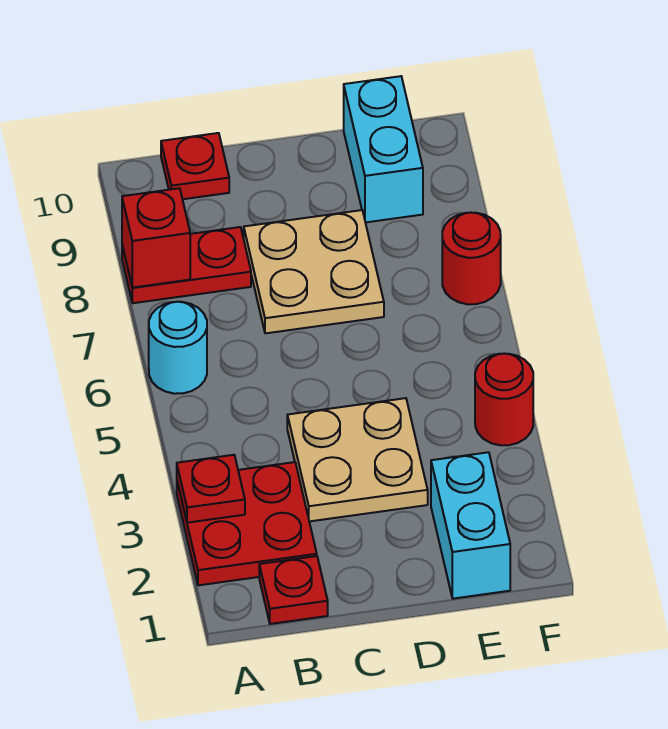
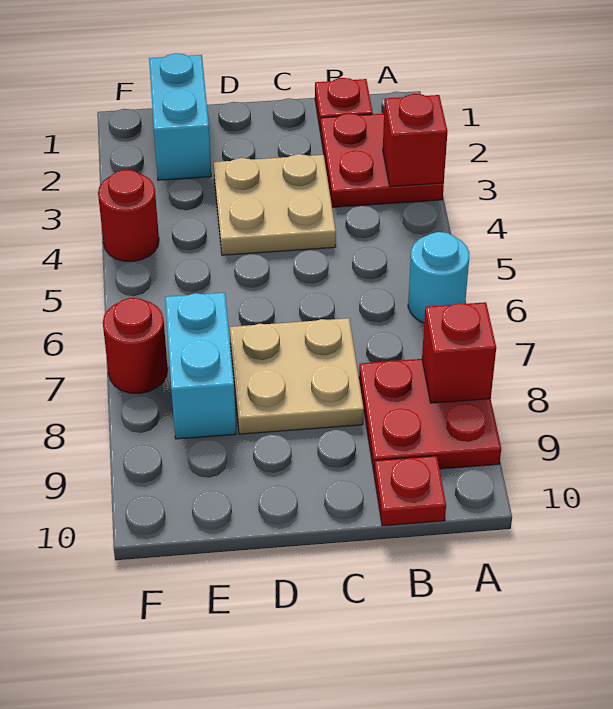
red plate A3 level 2 -> red brick A3 level 2
red plate A8:B8 level 1 -> red plate A8:B9 level 1
cyan brick E9:E10 level 1 -> cyan brick E7:E8 level 1

